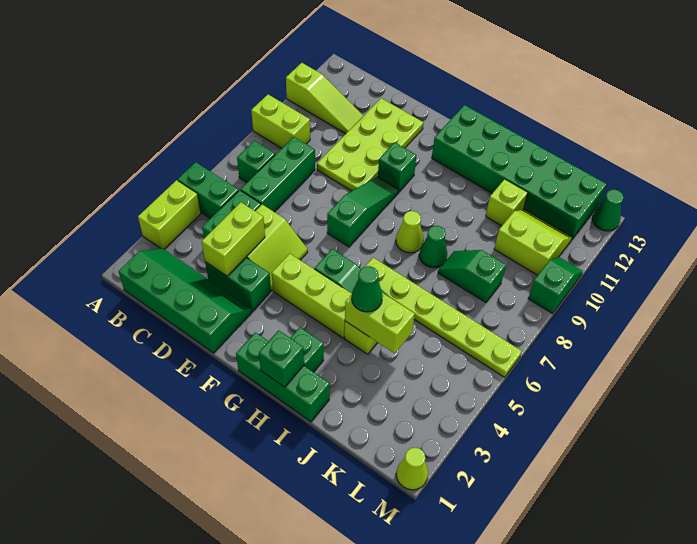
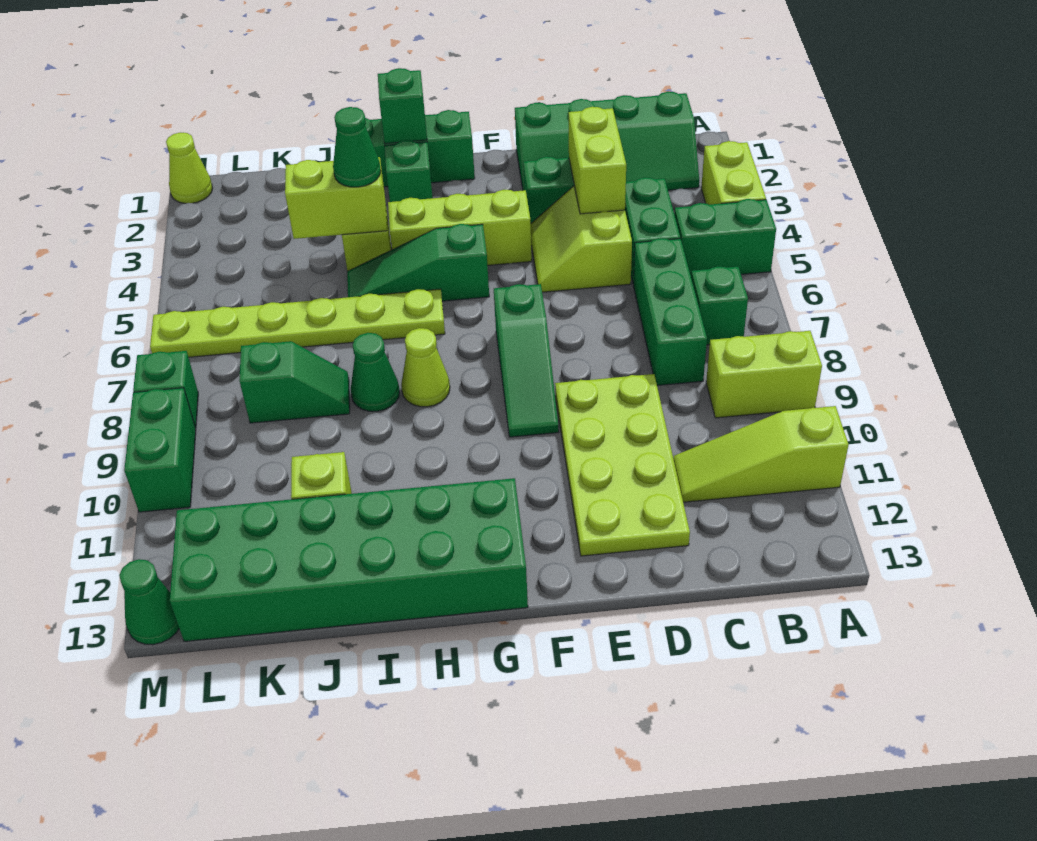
green brick F10 level 1 -> green brick M8 level 1
lime slope K10:L11 level 1 top 10 -> none
green slope M9:M10 level 1 top 9 -> green brick M9:M10 level 1

